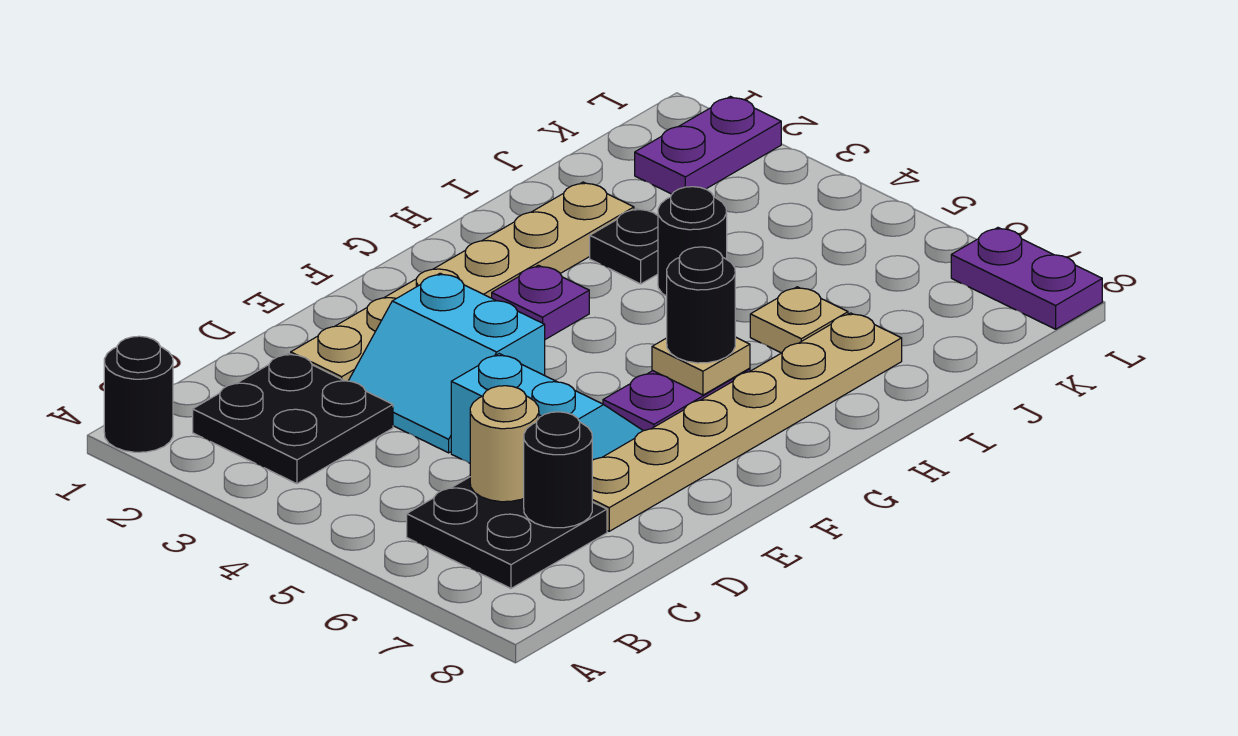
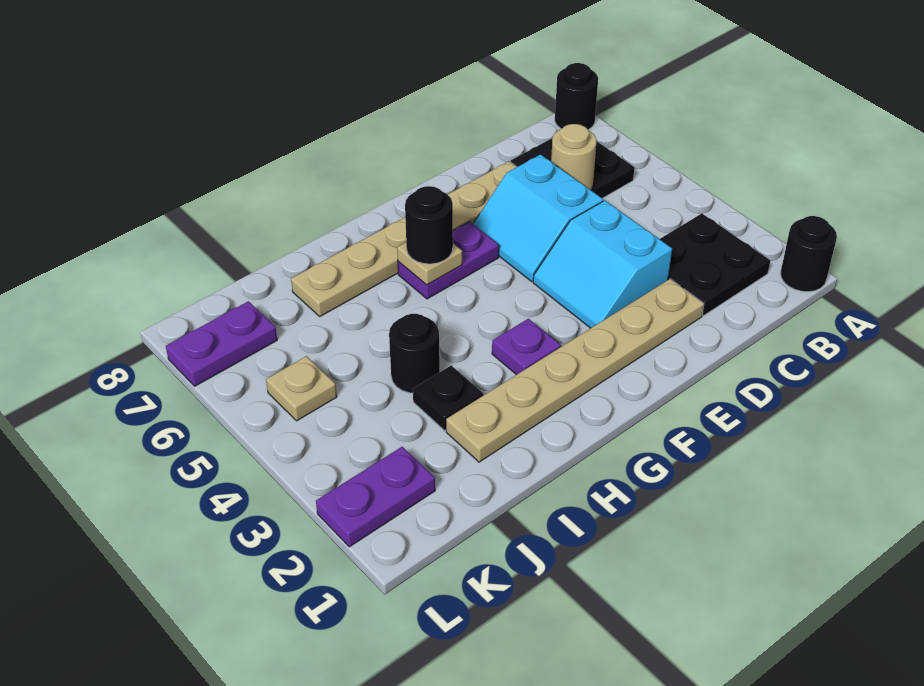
black round brick C7 level 2 -> black round brick A8 level 1
cyan slope D3:E4 level 1 top E -> cyan slope D3:E4 level 1 top D
tan plate I6 level 1 -> tan plate K5 level 1
purple plate L7:L8 level 1 -> purple plate K7:L7 level 1

